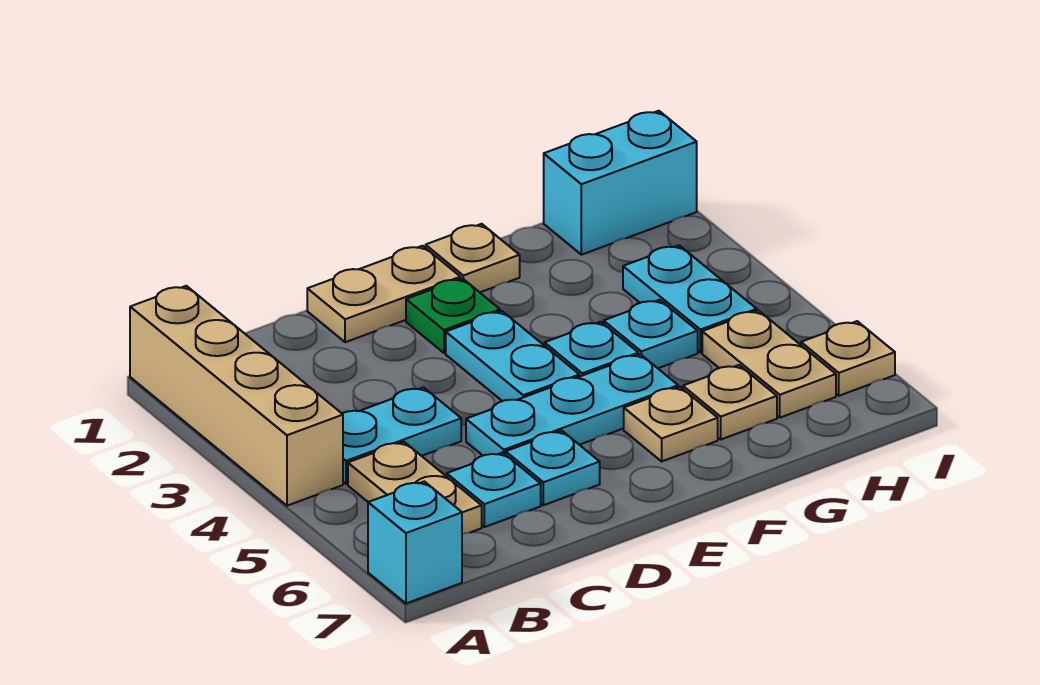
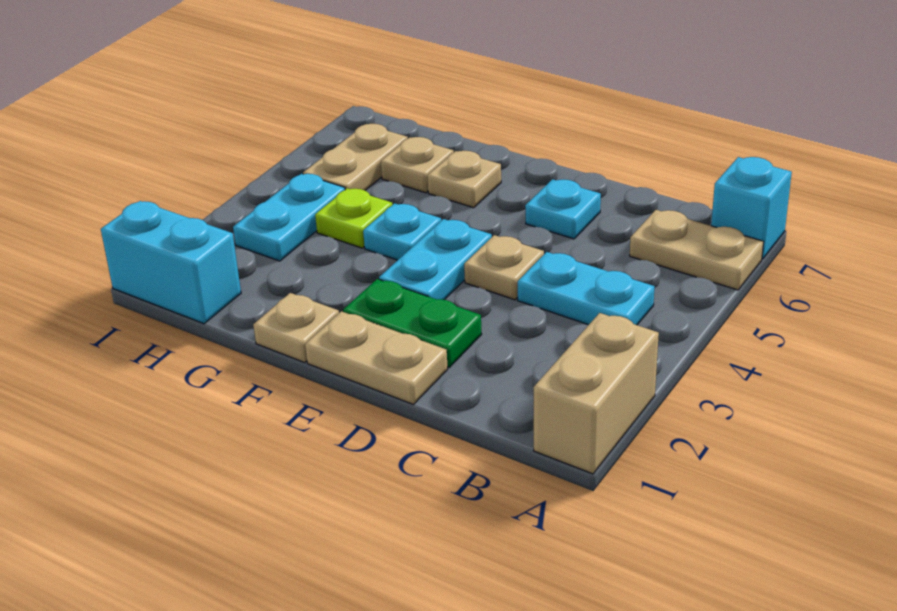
tan brick A1:A4 level 1 -> tan brick A1:A2 level 1
tan plate B5:B6 level 1 -> tan plate A6:B6 level 1
cyan plate C6 level 1 -> none
cyan plate D5:F5 level 1 -> none
green plate E2 level 1 -> green plate D2:E2 level 1
cyan plate G4 level 1 -> lime plate G4 level 1
tan plate I6 level 1 -> tan plate D4 level 1

